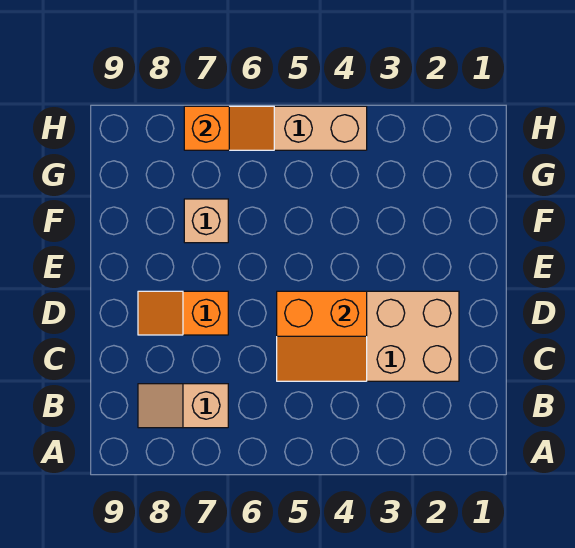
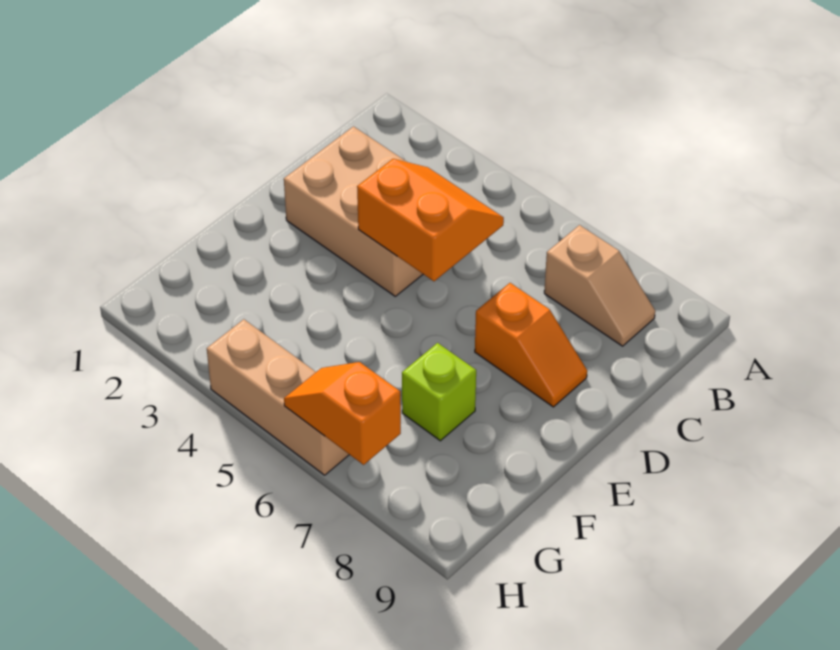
tan brick F7 level 1 -> lime brick F7 level 1

